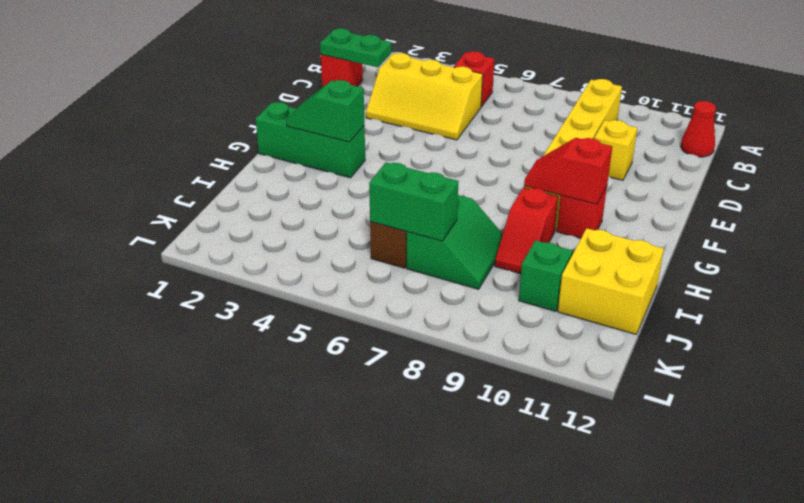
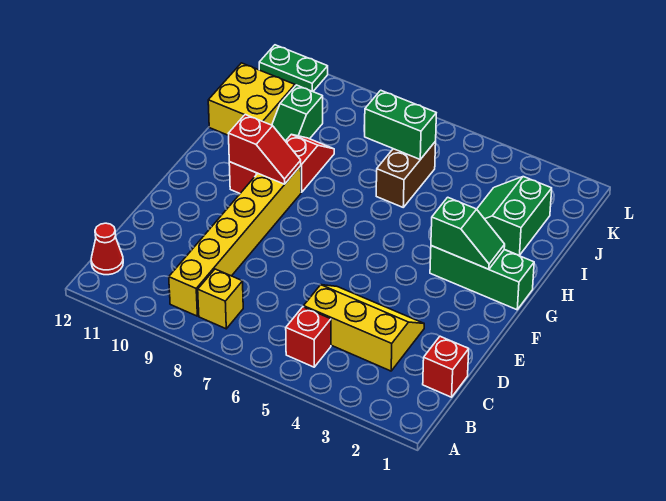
green plate C1:C2 level 2 -> green plate L11:L12 level 1
yellow brick D10 level 1 -> yellow brick B8 level 1
green slope I7:J8 level 1 top 7 -> green slope I2:J3 level 1 top 2

